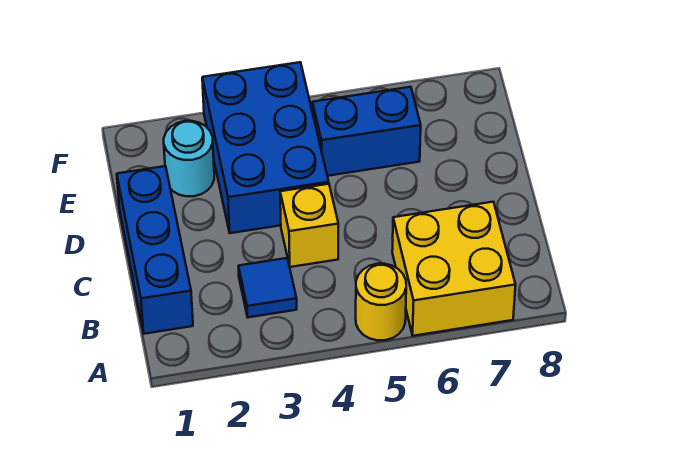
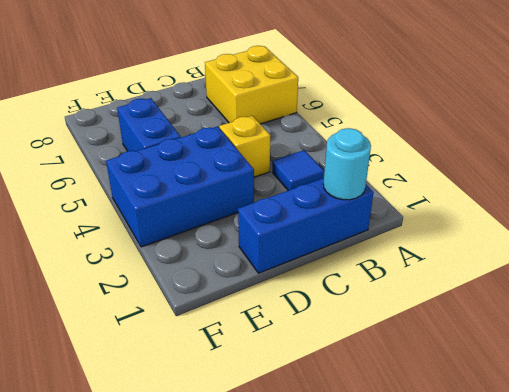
yellow round brick A5 level 1 -> none
cyan round brick E2 level 1 -> cyan round brick B1 level 2

